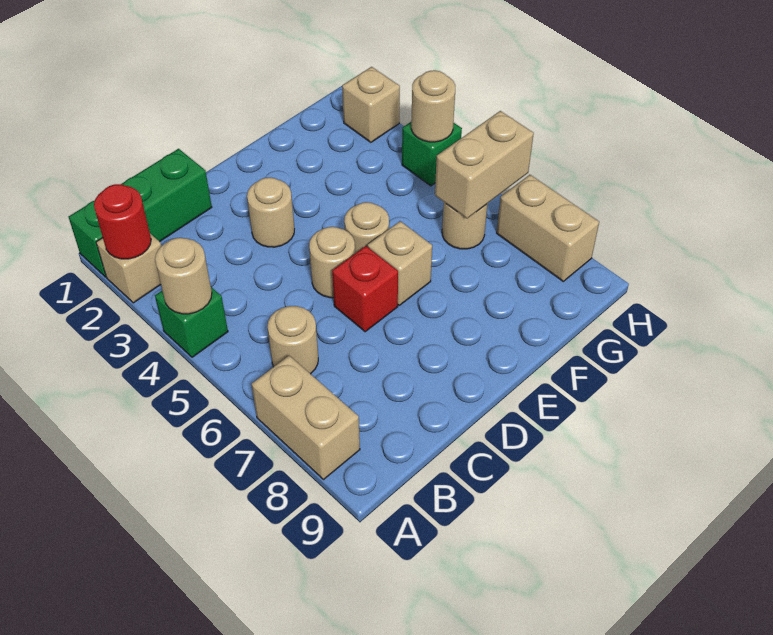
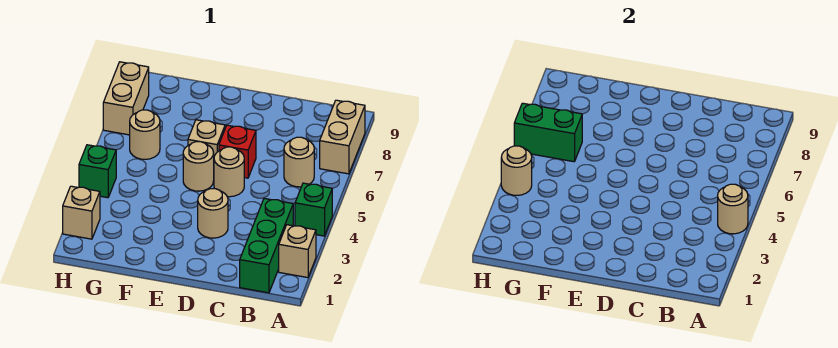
green brick A1:C1 level 1 -> green brick B1:B3 level 1
red round brick A2 level 2 -> none
tan brick G6:H6 level 2 -> green brick G6:H6 level 2

